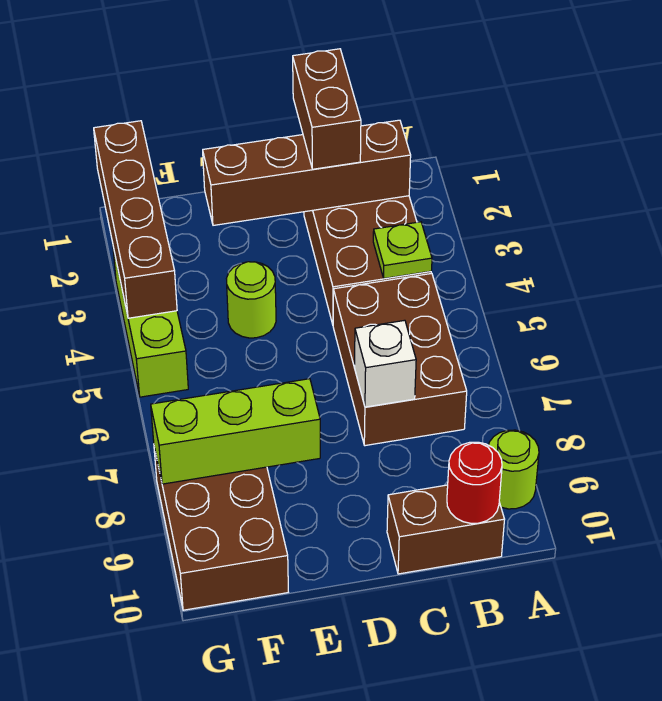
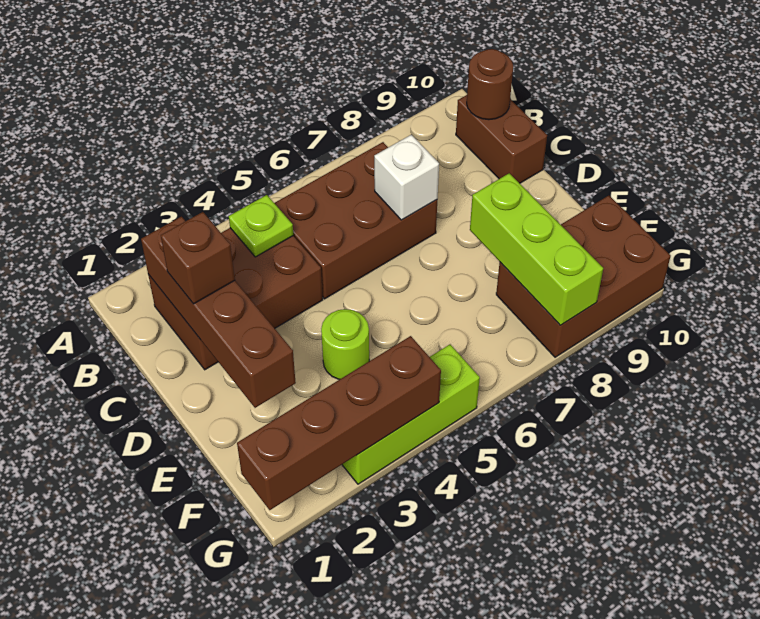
lime round brick A9 level 1 -> none
red round brick B10 level 2 -> brown round brick B10 level 2
brown brick C1:C2 level 3 -> brown brick C2 level 3

